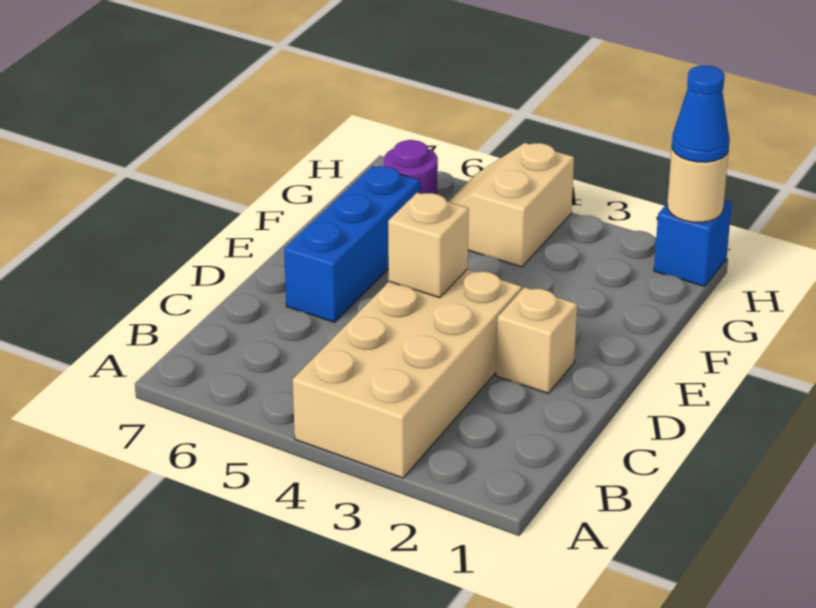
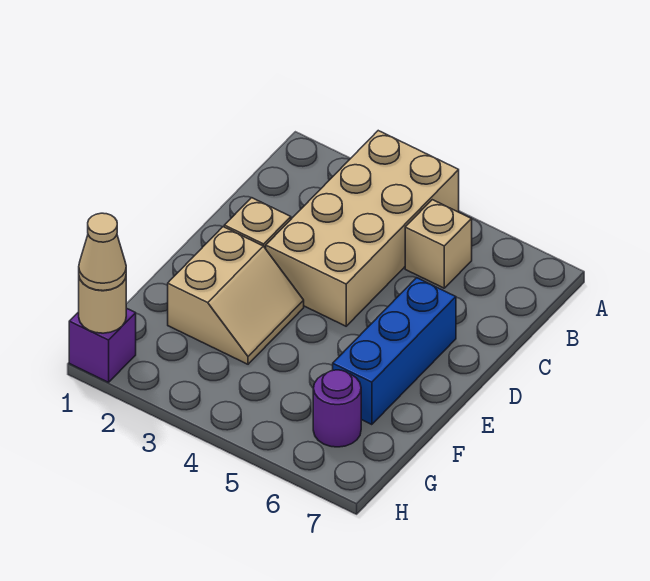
tan brick D4 level 2 -> tan brick B5 level 1
tan slope G4:H5 level 1 top 4 -> tan slope E2:F3 level 1 top 2
blue brick H1 level 1 -> purple brick H1 level 1
blue cone H1 level 3 -> tan cone H1 level 3

